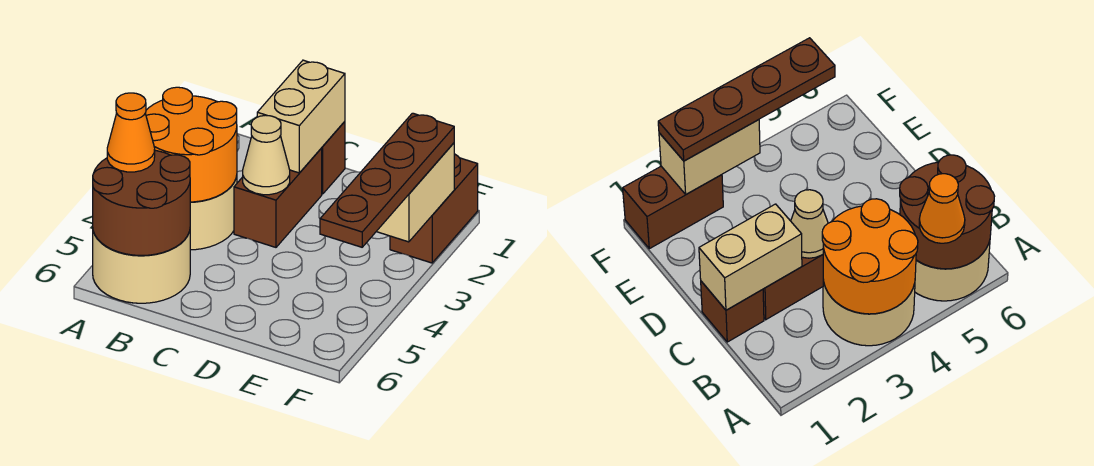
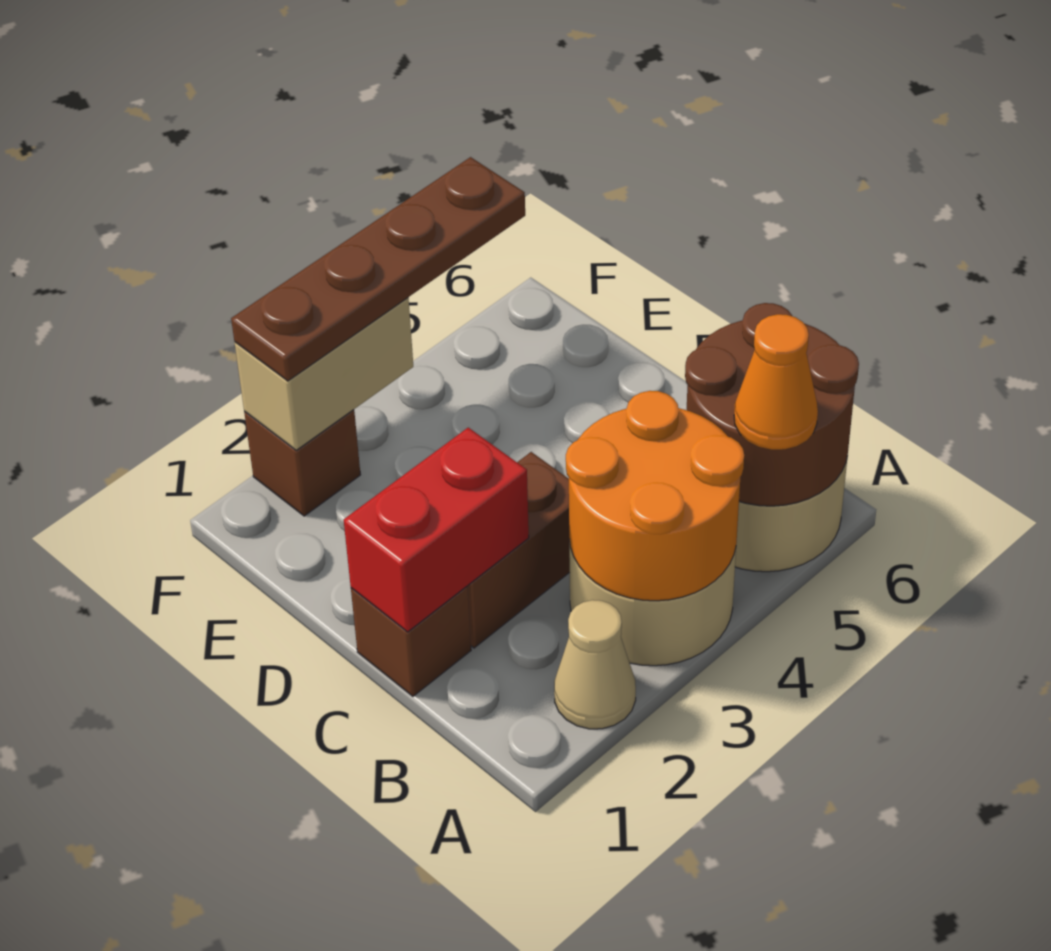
tan brick C1:C2 level 2 -> red brick C1:C2 level 2
tan cone C3 level 2 -> tan cone A2 level 1
brown brick F1:F2 level 1 -> brown brick F2 level 1

